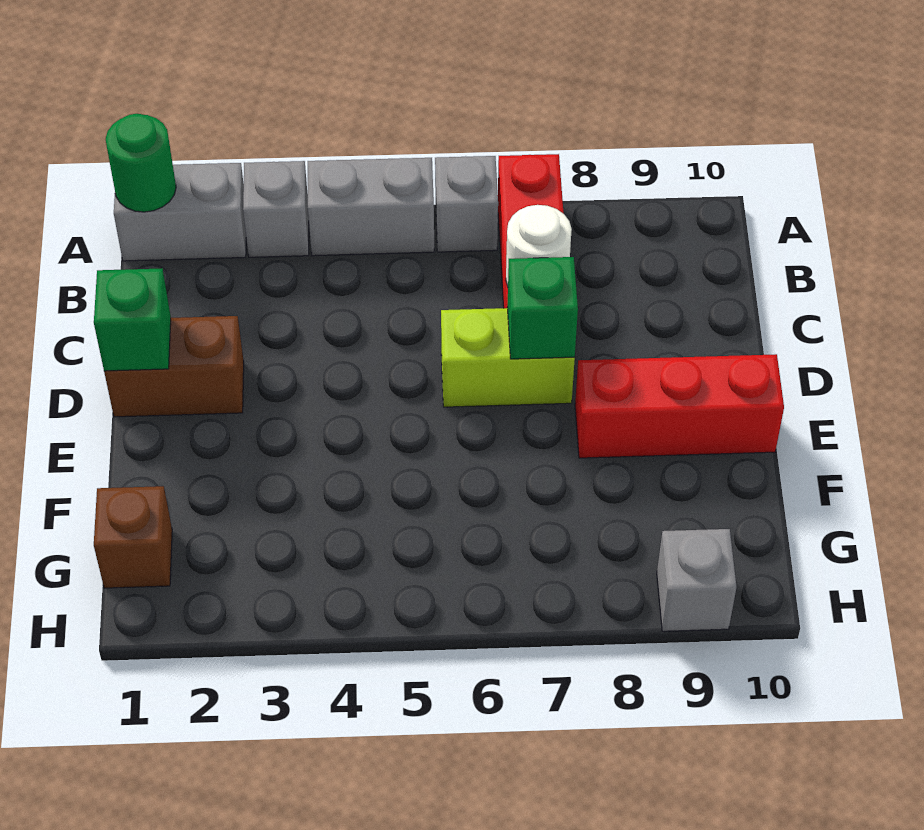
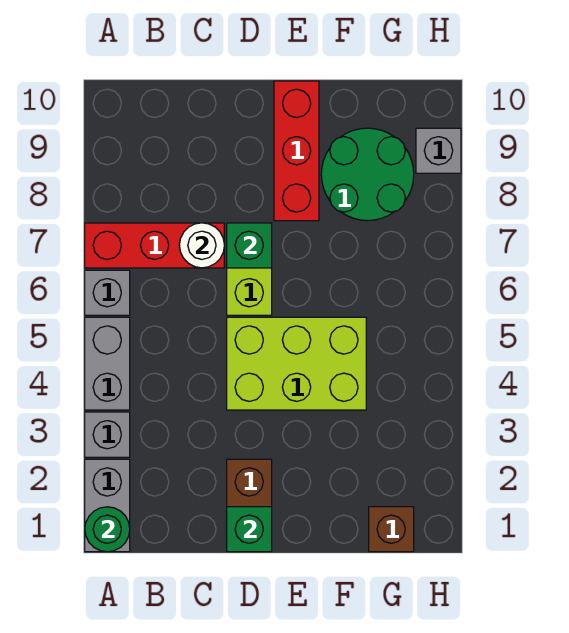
none -> lime brick D4:F5 level 1
none -> green round brick F8:G9 level 1

